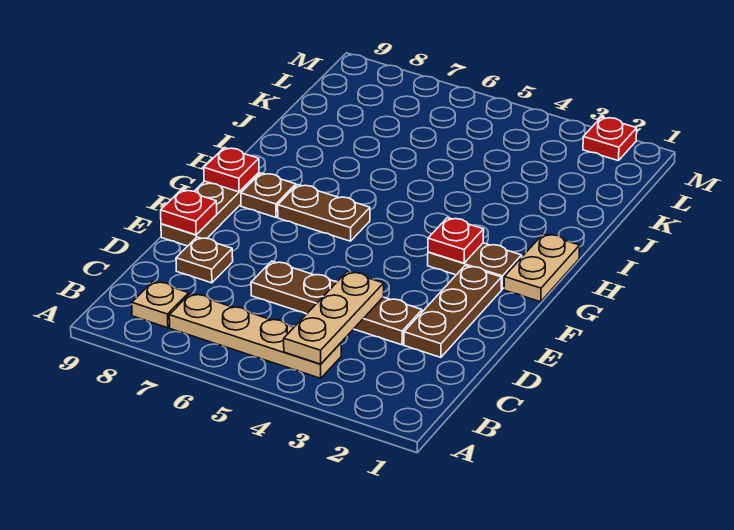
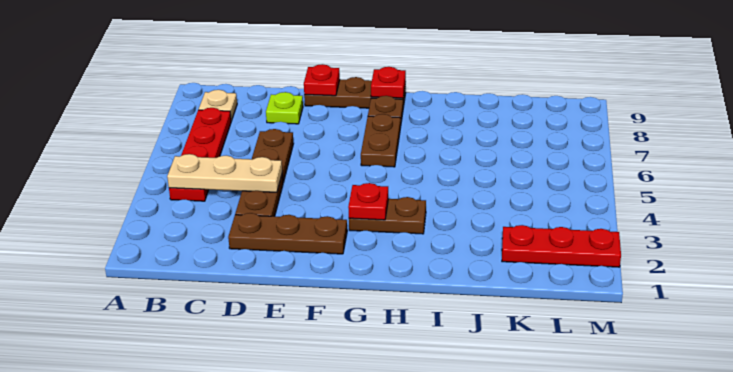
tan plate B4:B7 level 1 -> red plate B4:B7 level 1
brown plate D8 level 1 -> lime plate D8 level 1
tan plate G1:H1 level 1 -> none
brown plate G2:G3 level 1 -> brown plate G3:H3 level 1
red plate M2 level 1 -> red plate K2:M2 level 1

